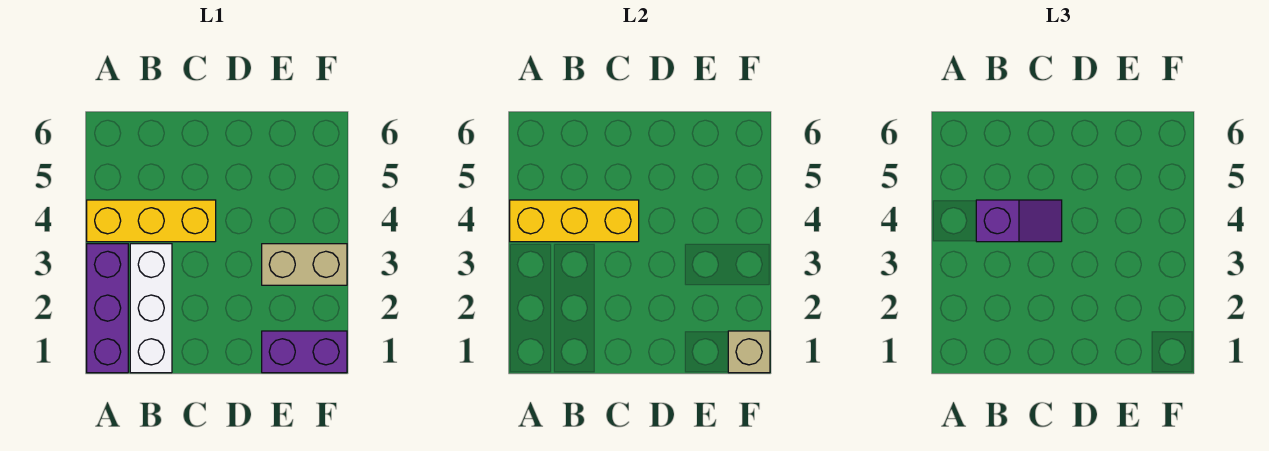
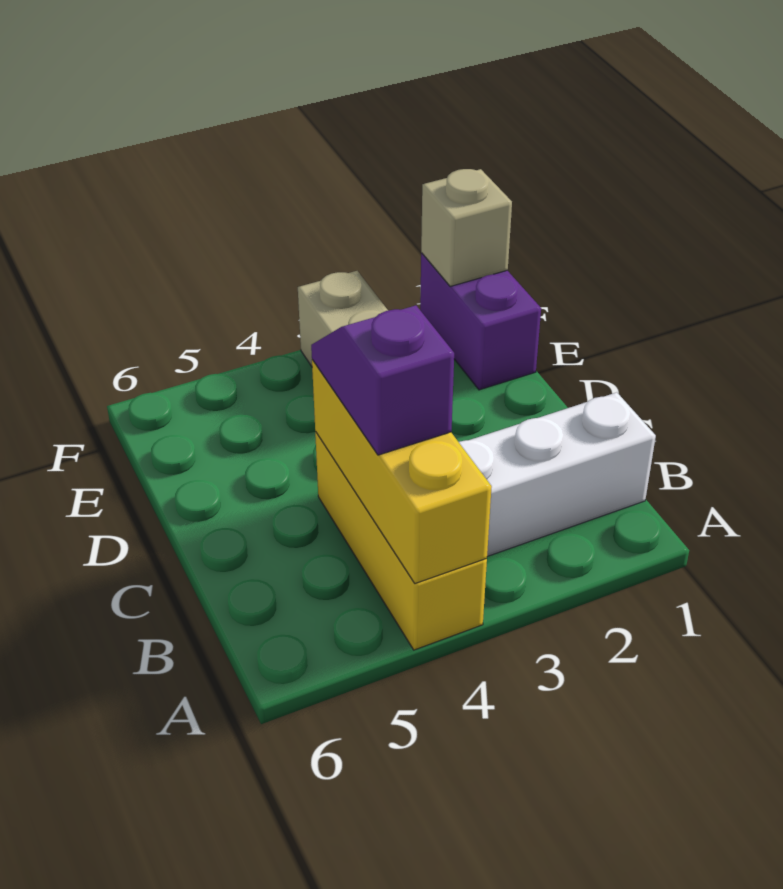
purple brick A1:A3 level 1 -> none

